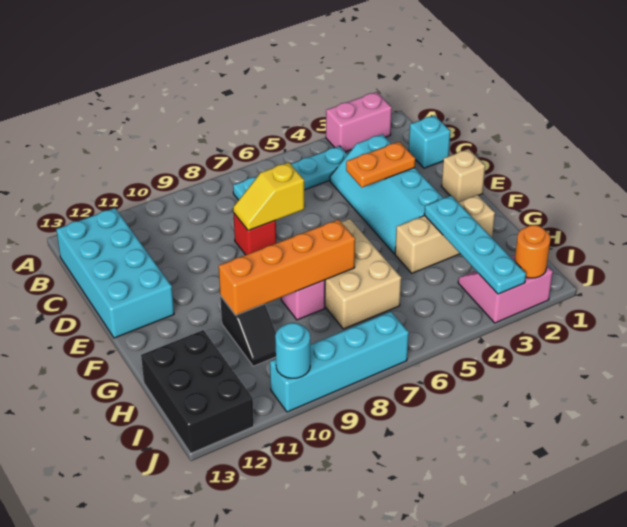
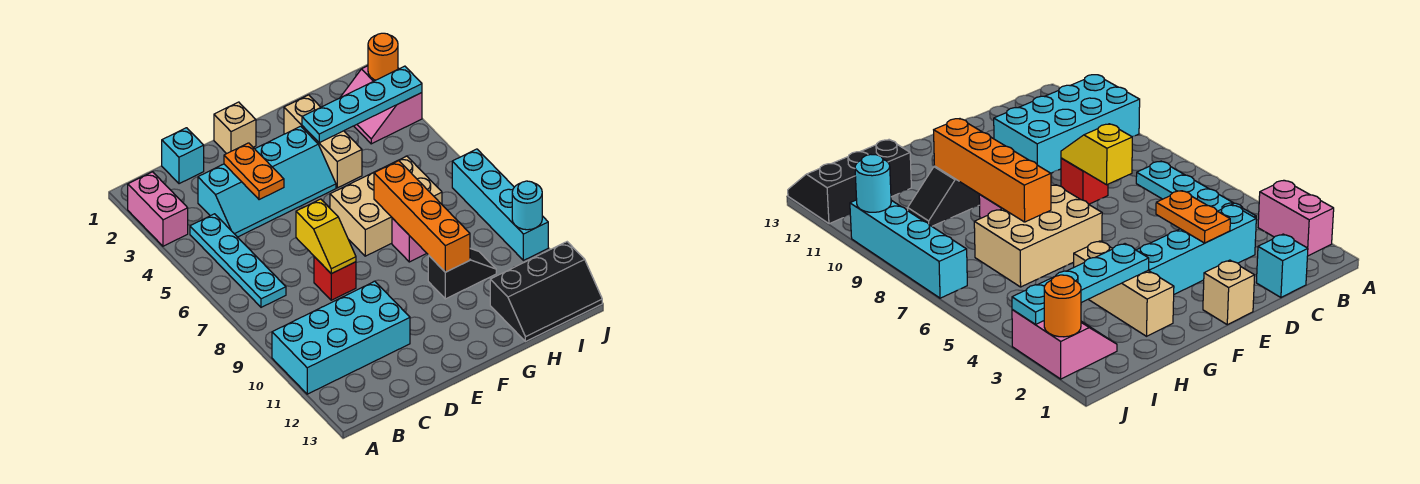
cyan brick B12:E13 level 1 -> cyan brick A10:D11 level 1
black brick H12:J13 level 1 -> black slope H12:J13 level 1 top 12

